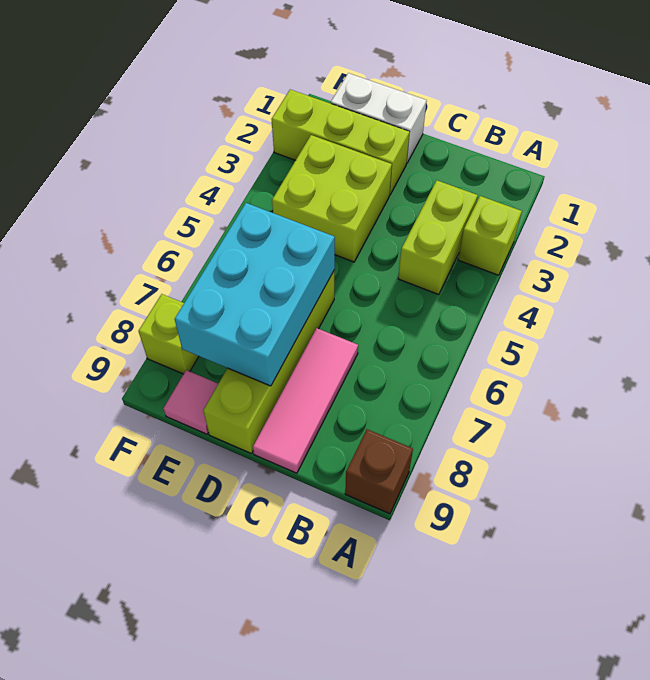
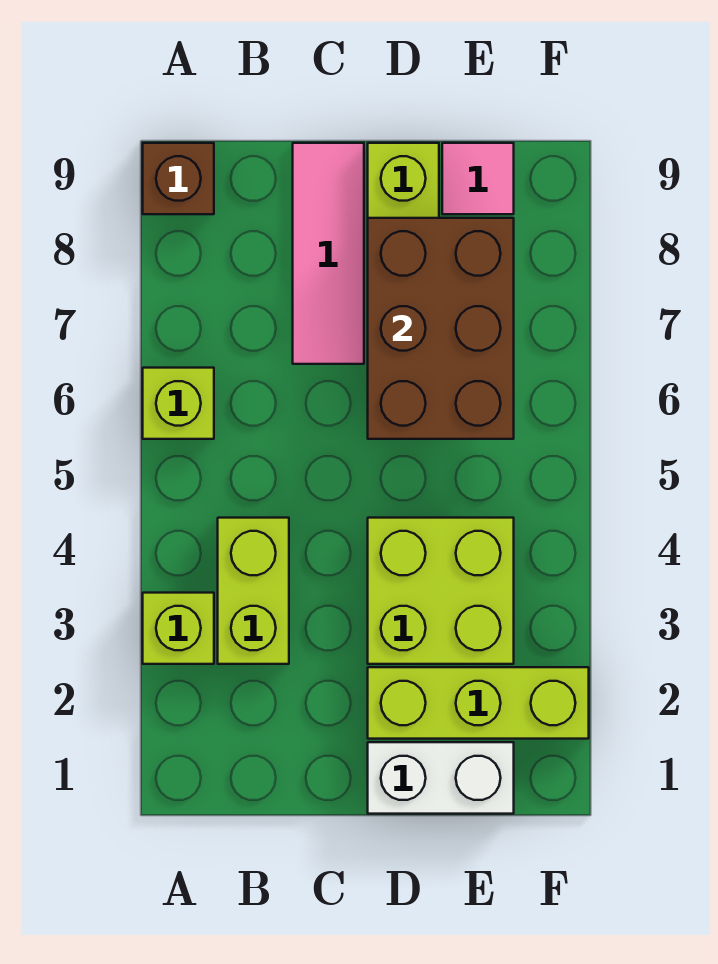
cyan brick D6:E8 level 2 -> brown brick D6:E8 level 2
lime brick F8 level 1 -> lime brick A6 level 1

